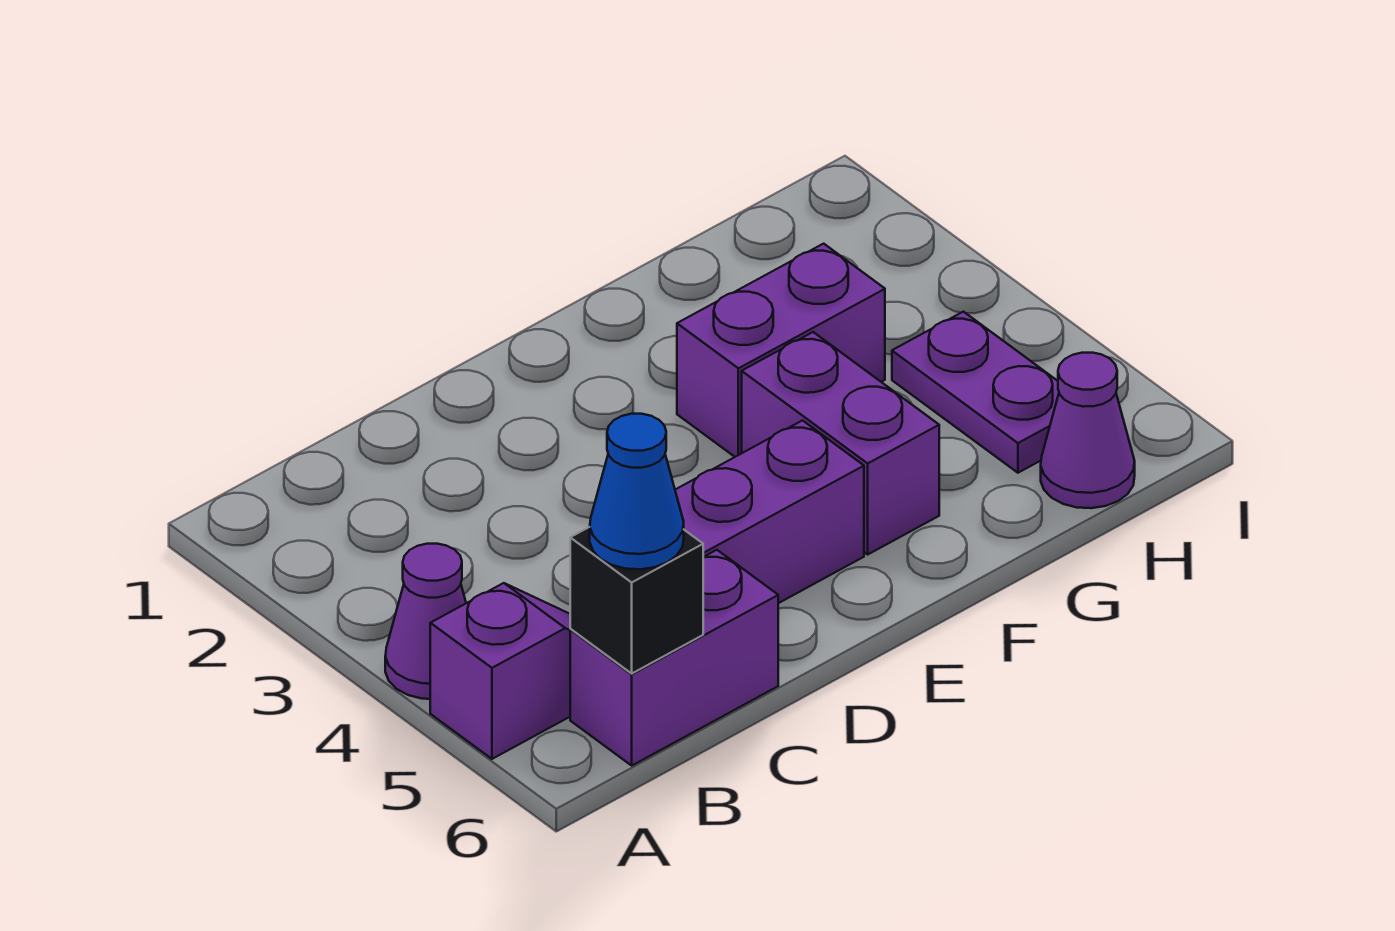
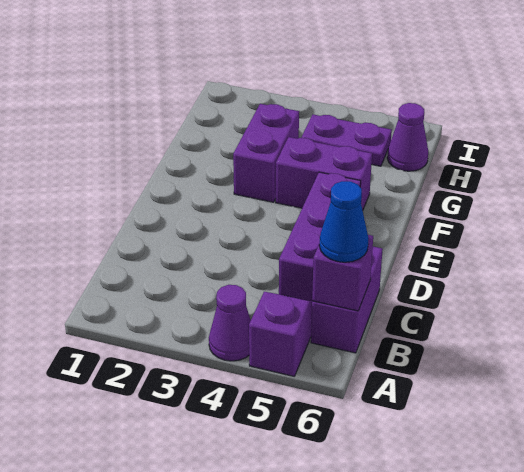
black brick B6 level 2 -> purple brick B6 level 2

